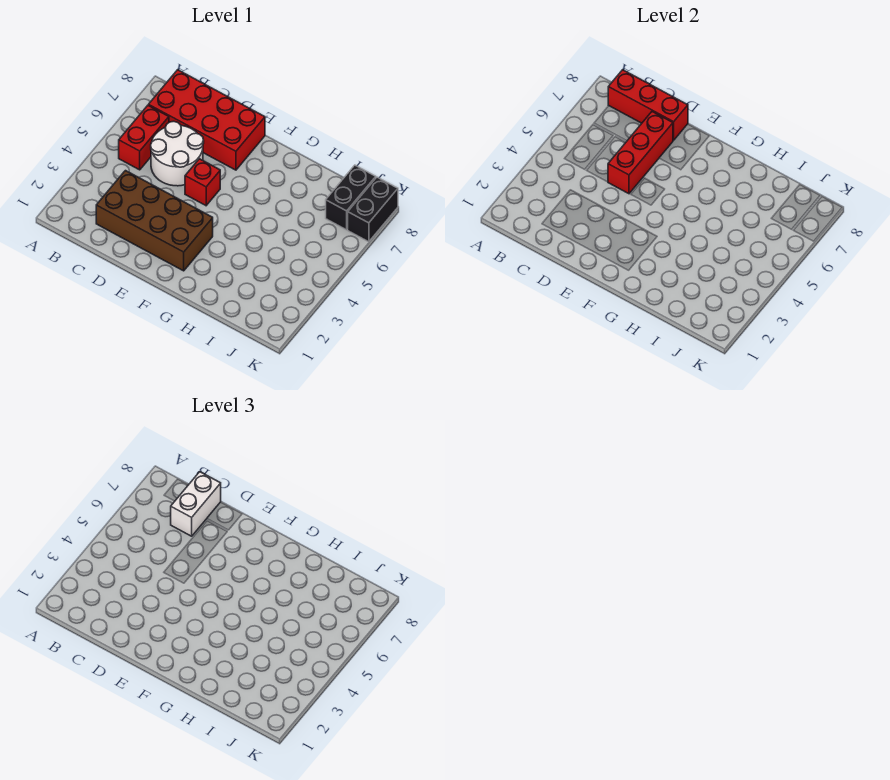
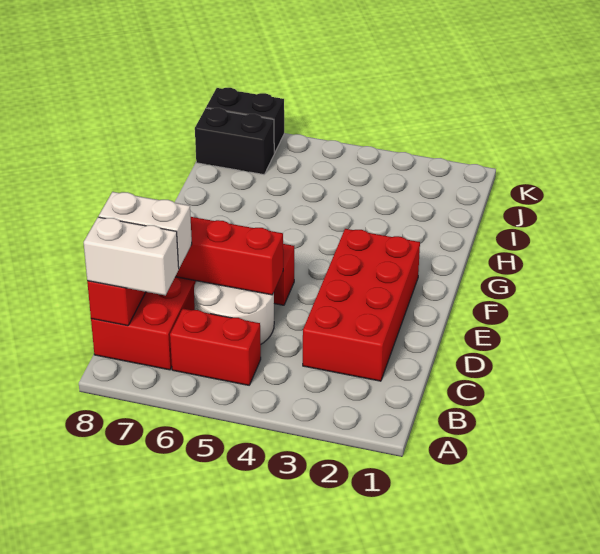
none -> white brick B7:B8 level 3
brown brick C2:F3 level 1 -> red brick C2:F3 level 1

